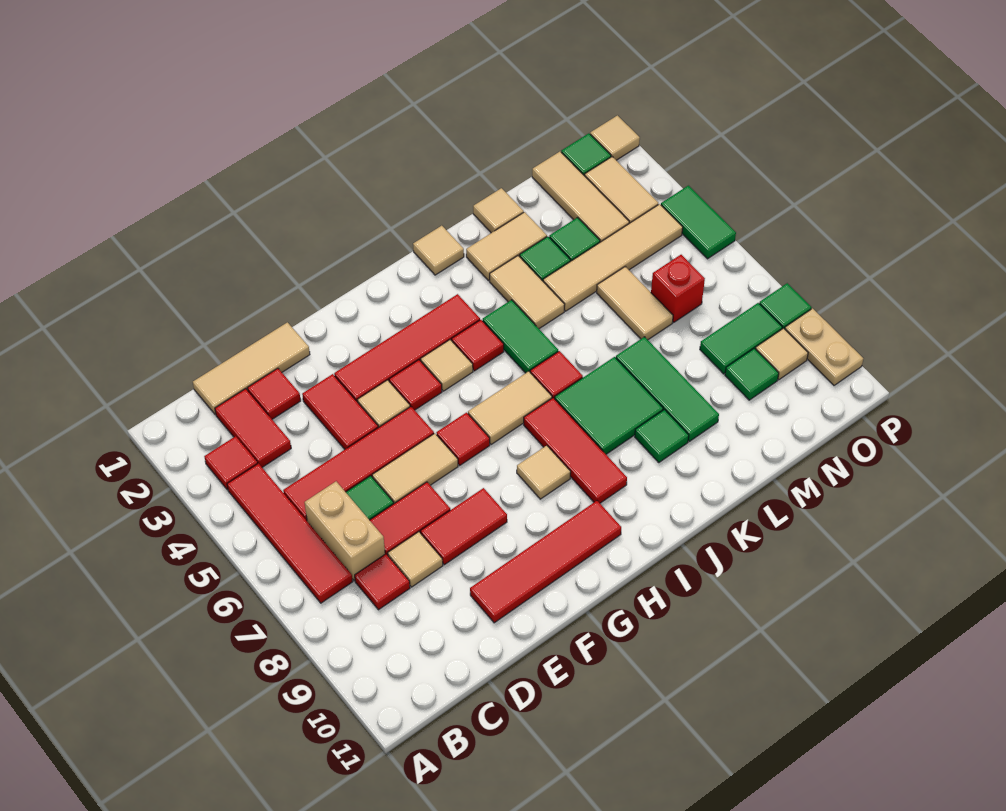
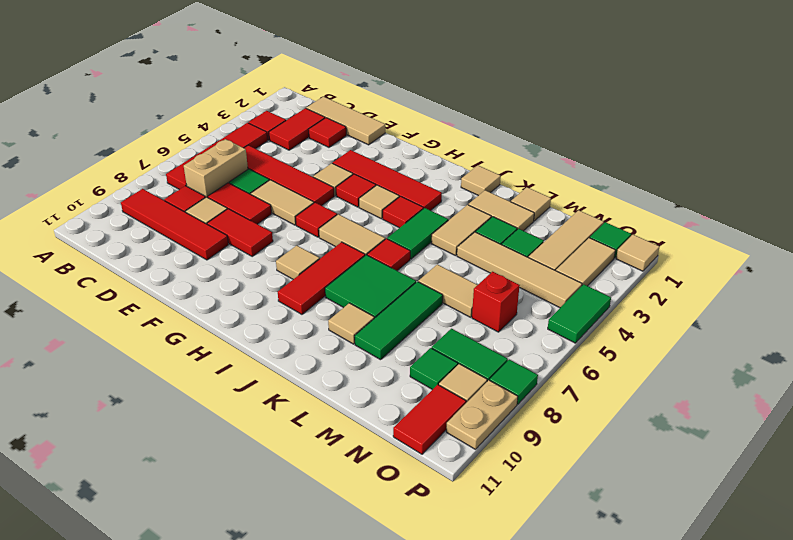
red tile E3:E4 level 1 -> red tile O10:O11 level 1
red tile E10:H10 level 1 -> red tile B9:E9 level 1
green tile K9 level 1 -> tan tile K9 level 1
tan tile M5:M6 level 1 -> tan tile L6:M6 level 1

